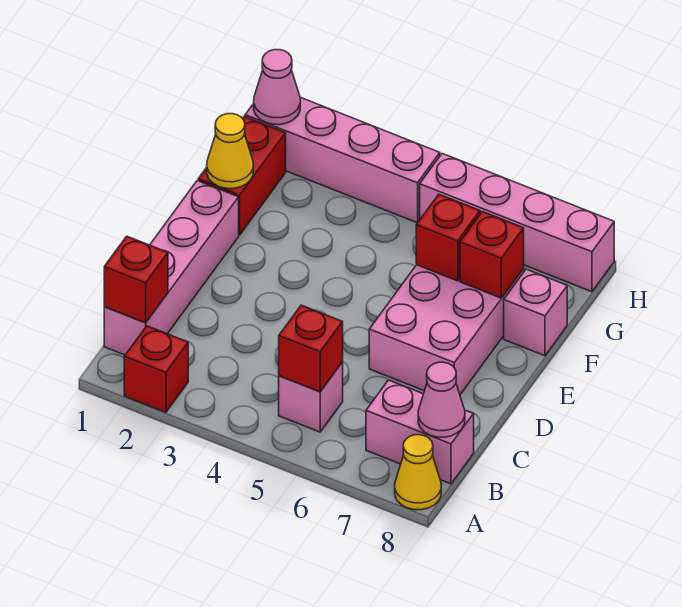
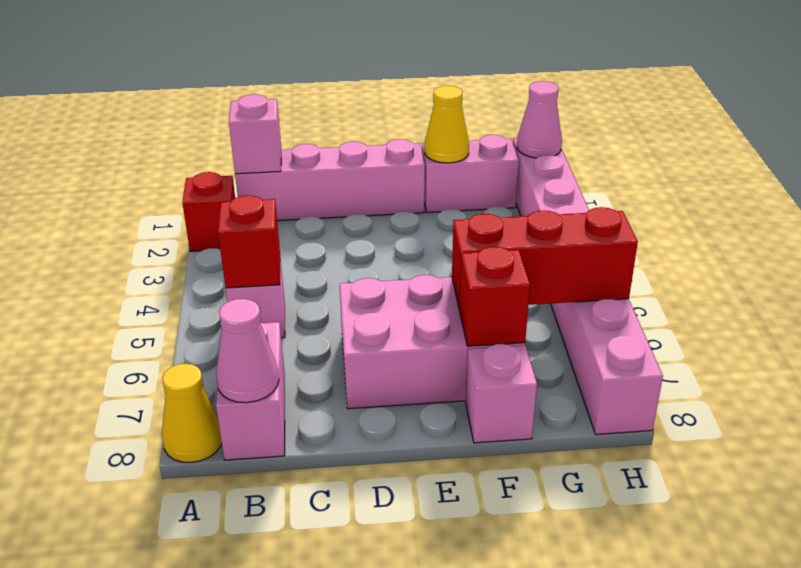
red brick B1 level 2 -> pink brick B1 level 2
red brick F1:G1 level 1 -> pink brick F1:G1 level 1
red brick F6 level 2 -> red brick F6:H6 level 2

